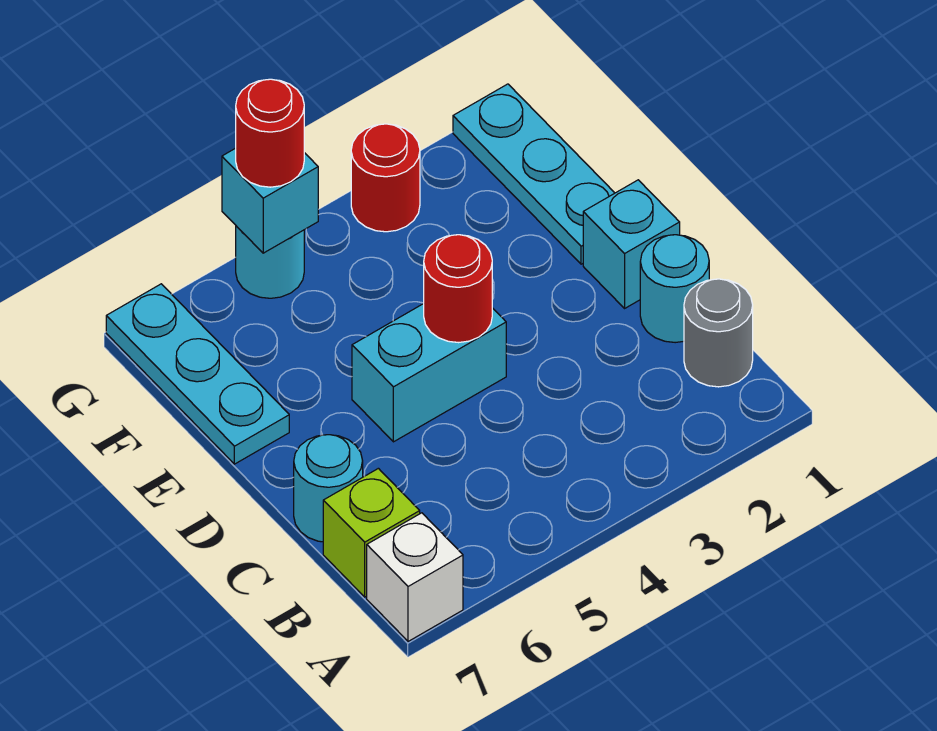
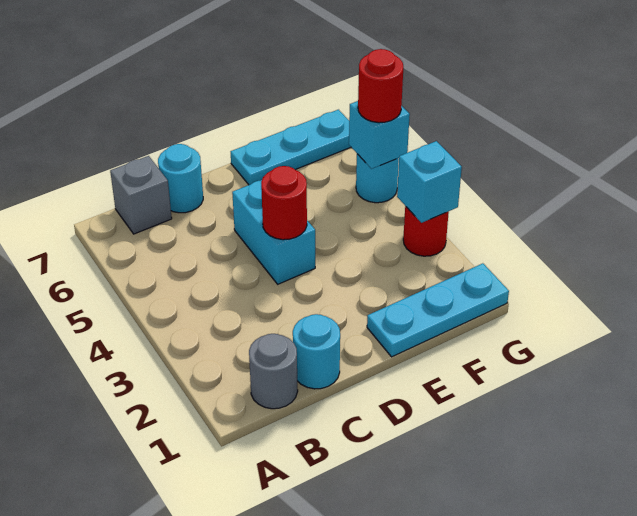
white brick A7 level 1 -> none
lime brick B7 level 1 -> grey brick B7 level 1
cyan brick D1 level 1 -> cyan brick G3 level 2

